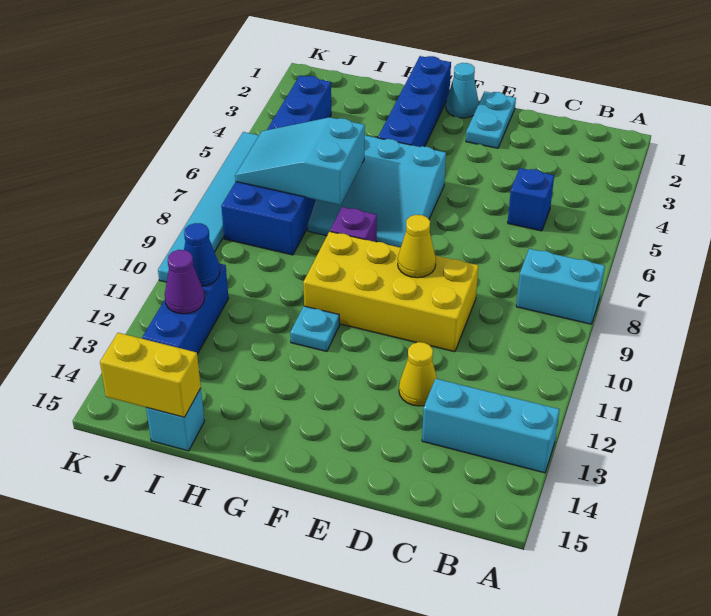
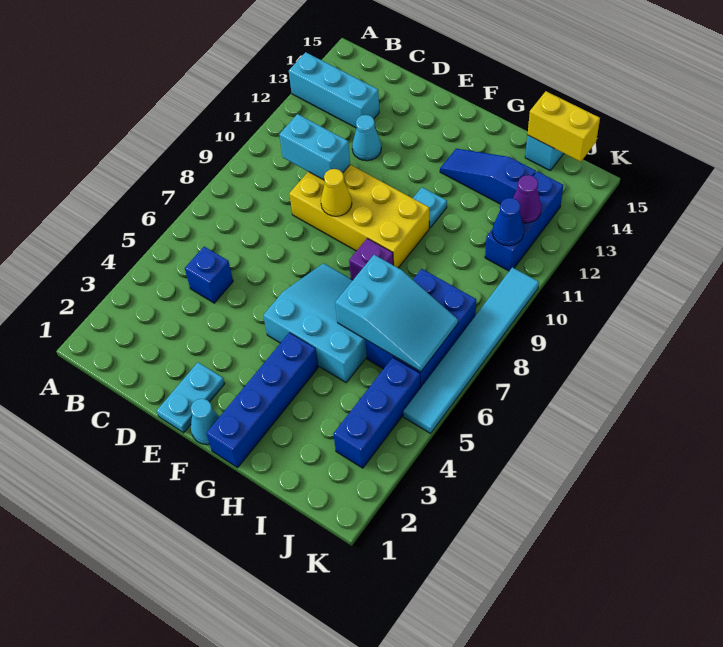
cyan brick A8:B8 level 1 -> cyan brick C10:D10 level 2
yellow cone D12 level 1 -> cyan cone D12 level 1
none -> blue slope G13:I13 level 1 top I

